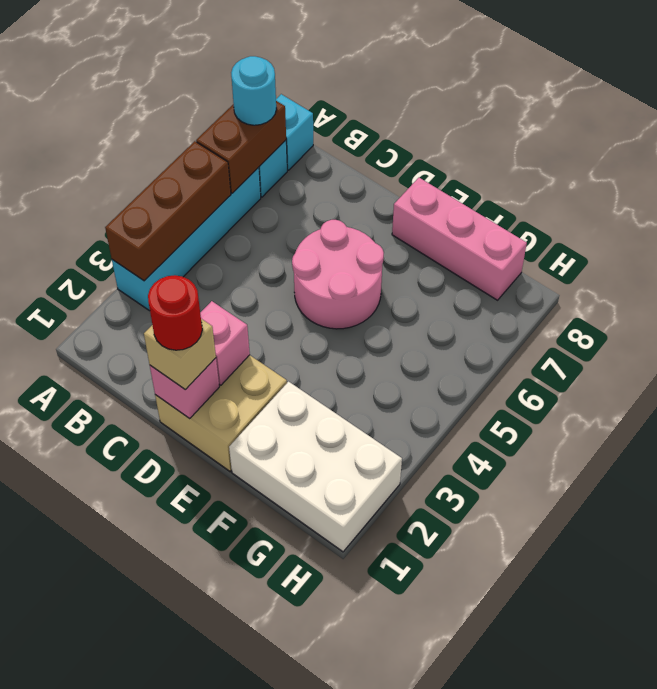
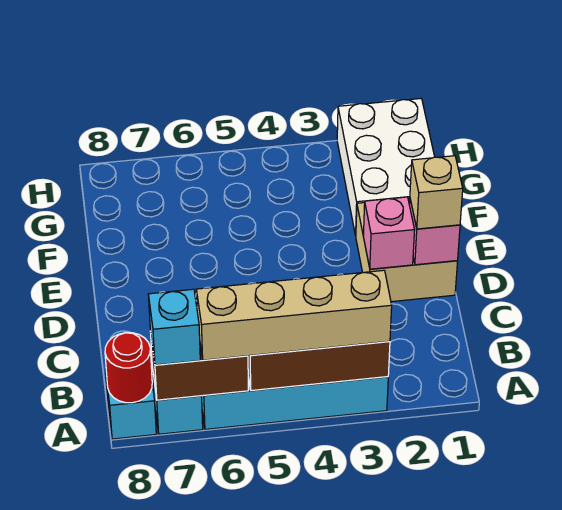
none -> tan brick A3:A6 level 3
cyan round brick A7 level 3 -> cyan brick A7 level 3
red round brick D1 level 4 -> red round brick A8 level 2
pink round brick D5:E6 level 1 -> none
pink brick E8:G8 level 1 -> none

